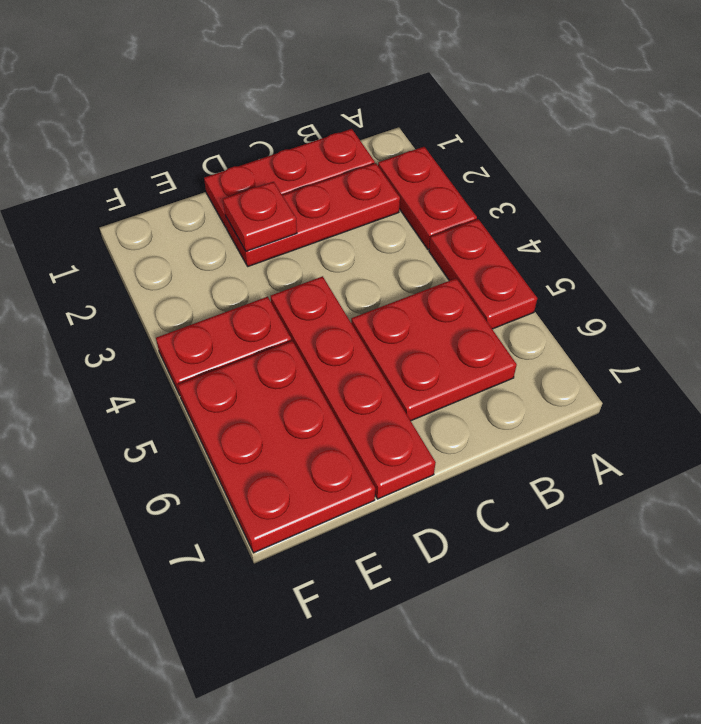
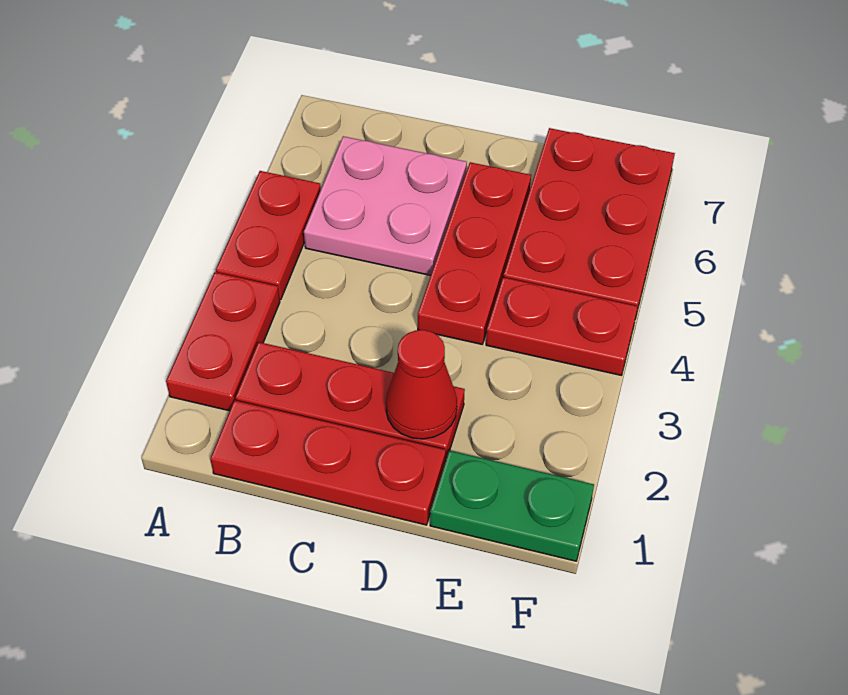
red plate B5:C6 level 1 -> pink plate B5:C6 level 1
red plate D2 level 2 -> red cone D2 level 2
red plate D4:D7 level 1 -> red plate D4:D6 level 1
none -> green plate E1:F1 level 1

